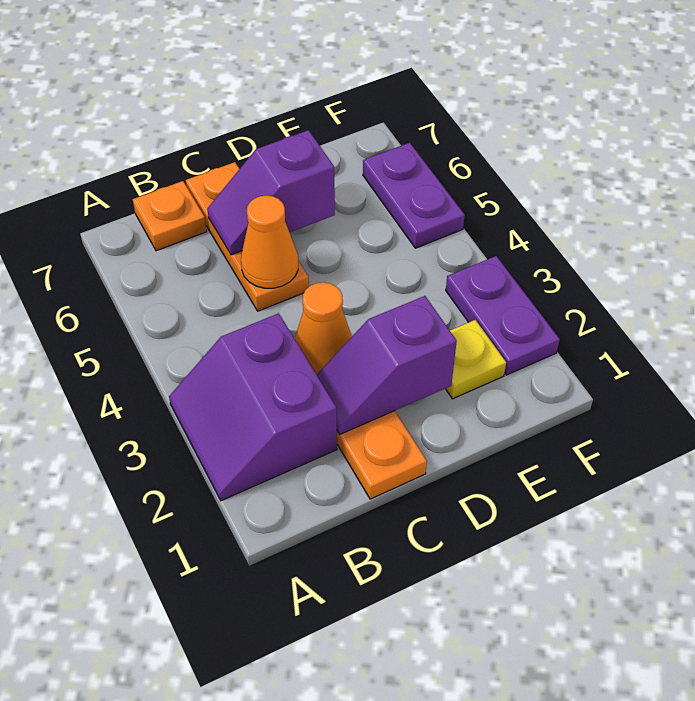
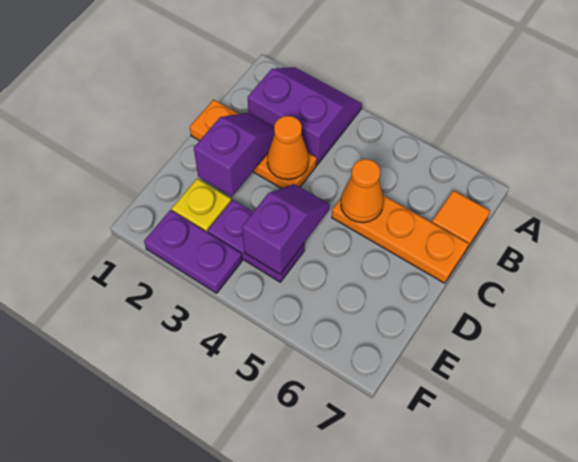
orange plate B7 level 1 -> orange tile B7 level 1
purple slope C6:D6 level 2 top D -> purple slope D4:E4 level 2 top E
purple plate F5:F6 level 1 -> purple plate E3:E4 level 1

